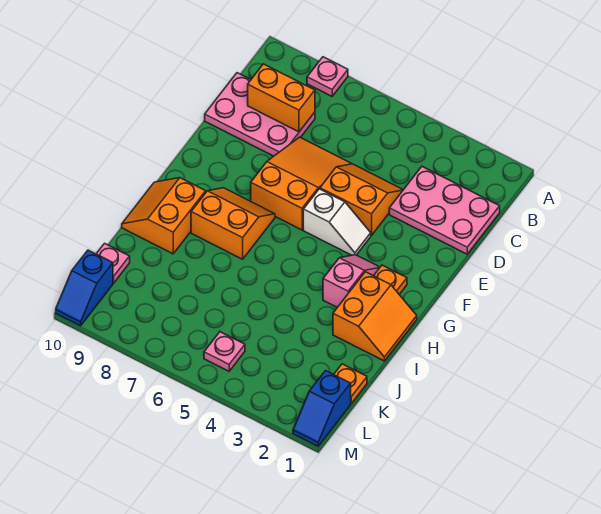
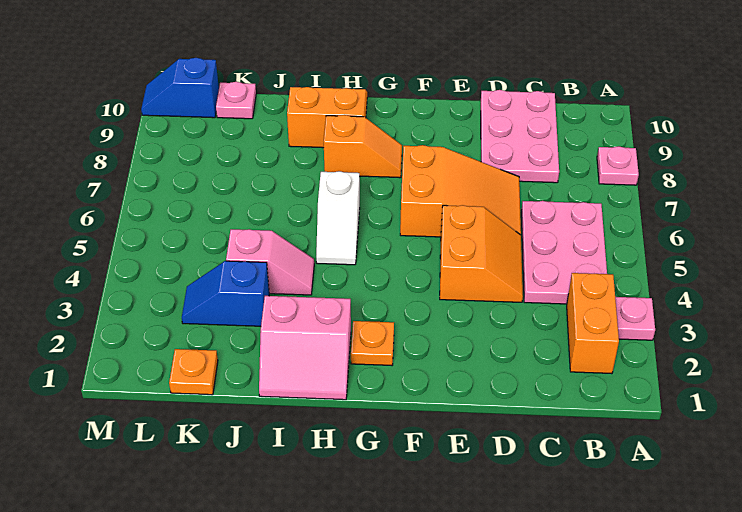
pink plate C1:D3 level 1 -> pink plate B4:C6 level 1
orange brick C8:C9 level 2 -> orange brick B2:B3 level 1
white slope F4:F5 level 1 top 5 -> white slope H5:H6 level 1 top 6
pink slope G3:H3 level 1 top H -> pink slope I4:J4 level 1 top J
orange slope G7:H8 level 1 top H -> orange slope G8:H8 level 1 top H
orange slope H1:I2 level 1 top 2 -> pink slope H1:I2 level 1 top 2
blue slope L1:M1 level 1 top L -> blue slope J3:K3 level 1 top J
pink plate L5 level 1 -> pink plate A3 level 1

